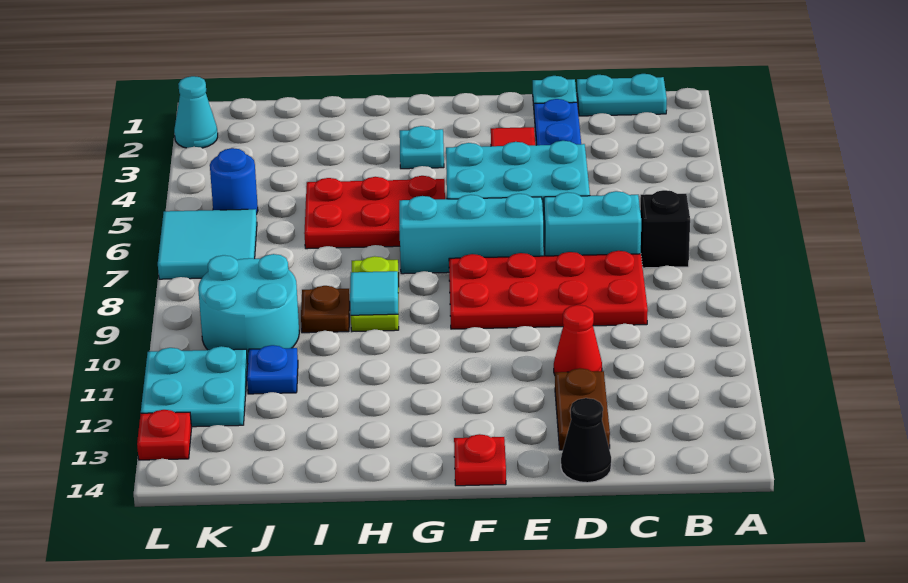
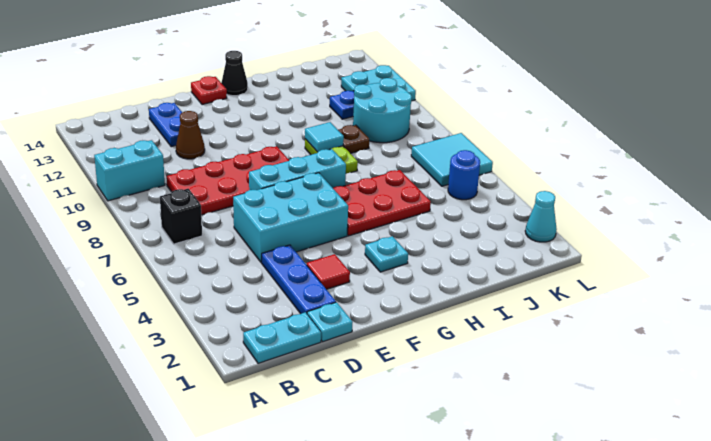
cyan brick C7:D7 level 1 -> cyan brick A10:B10 level 1
red cone D11 level 1 -> brown cone D11 level 1
brown plate D12:D13 level 1 -> blue plate D12:D13 level 1
black cone D14 level 1 -> black cone G14 level 1
red plate L13 level 1 -> none

